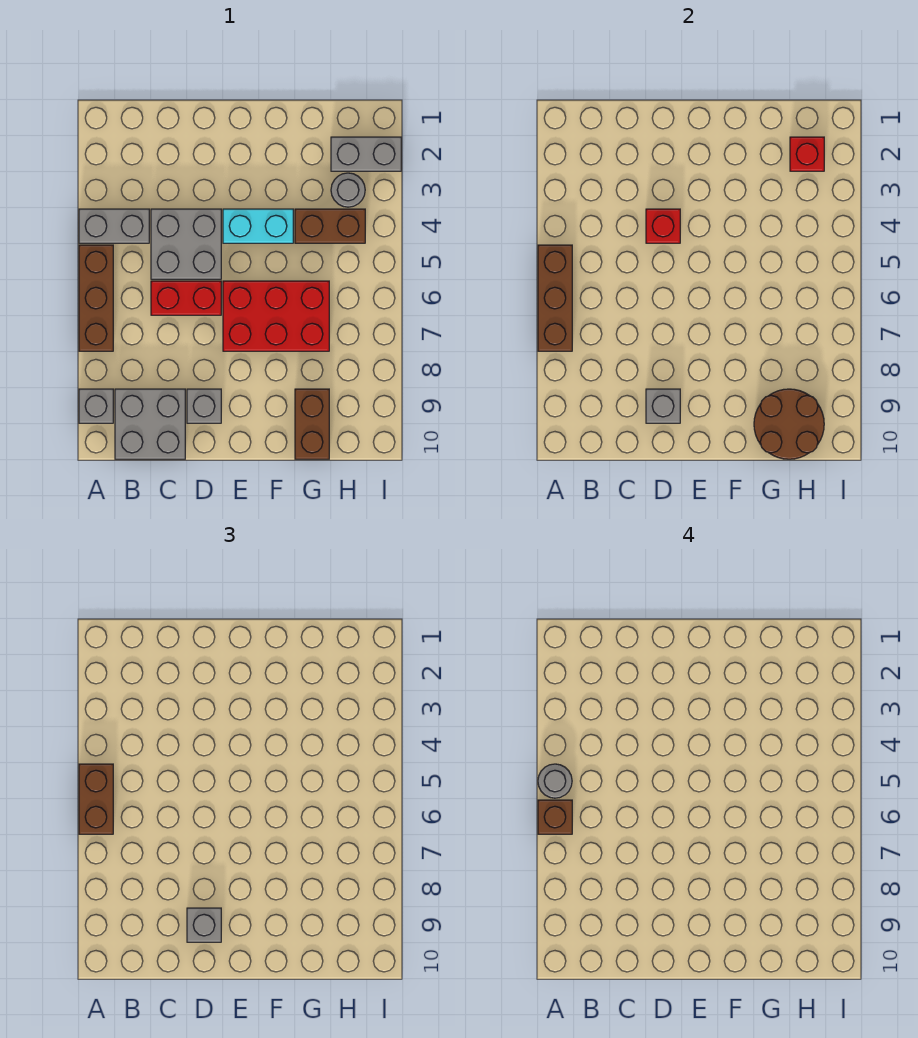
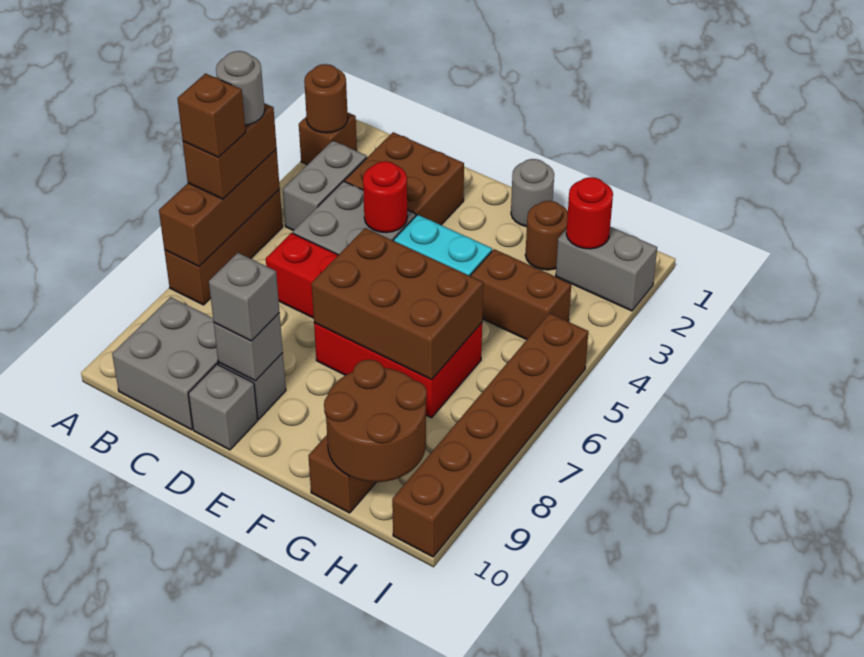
none -> brown brick A2 level 1
none -> brown round brick A2 level 2
grey brick A4:B4 level 1 -> grey brick B3:B4 level 1
grey brick A9 level 1 -> grey brick D10 level 1
none -> brown brick C2:D3 level 1
red brick D4 level 2 -> red round brick D4 level 2
none -> brown brick E6:G7 level 2
none -> brown round brick G2 level 1
red brick H2 level 2 -> red round brick H2 level 2
grey round brick H3 level 1 -> grey round brick F1 level 1
none -> brown brick I5:I10 level 1

